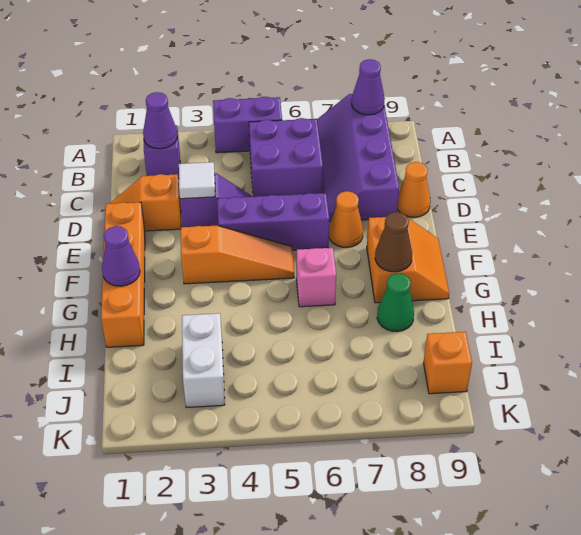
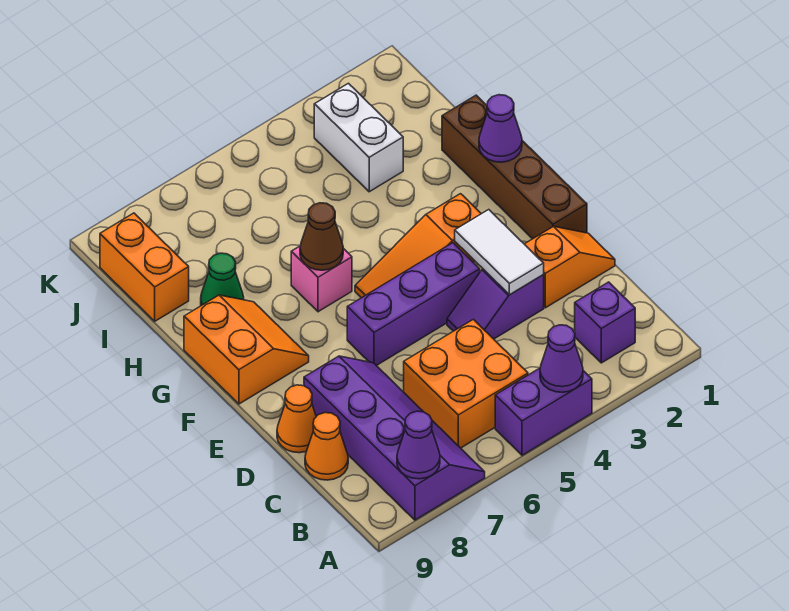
purple cone B2 level 2 -> purple cone A4 level 2
purple brick B5:C6 level 1 -> orange brick B5:C6 level 1
white tile D3 level 2 -> white tile D3:E3 level 2
orange brick E1:H1 level 1 -> brown brick E1:H1 level 1
orange cone E7 level 1 -> orange cone C9 level 1
orange slope F8:G9 level 1 top 8 -> orange slope F8:G9 level 1 top 9
brown cone G8 level 2 -> brown cone G6 level 2
orange brick J9 level 1 -> orange brick I9:J9 level 1

